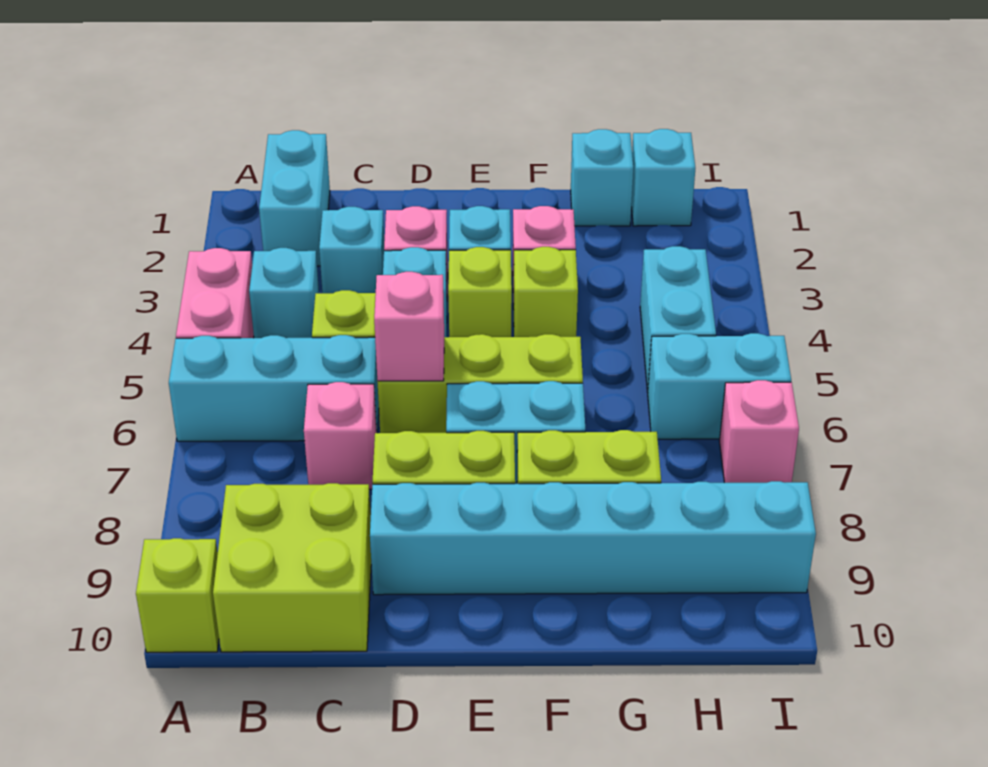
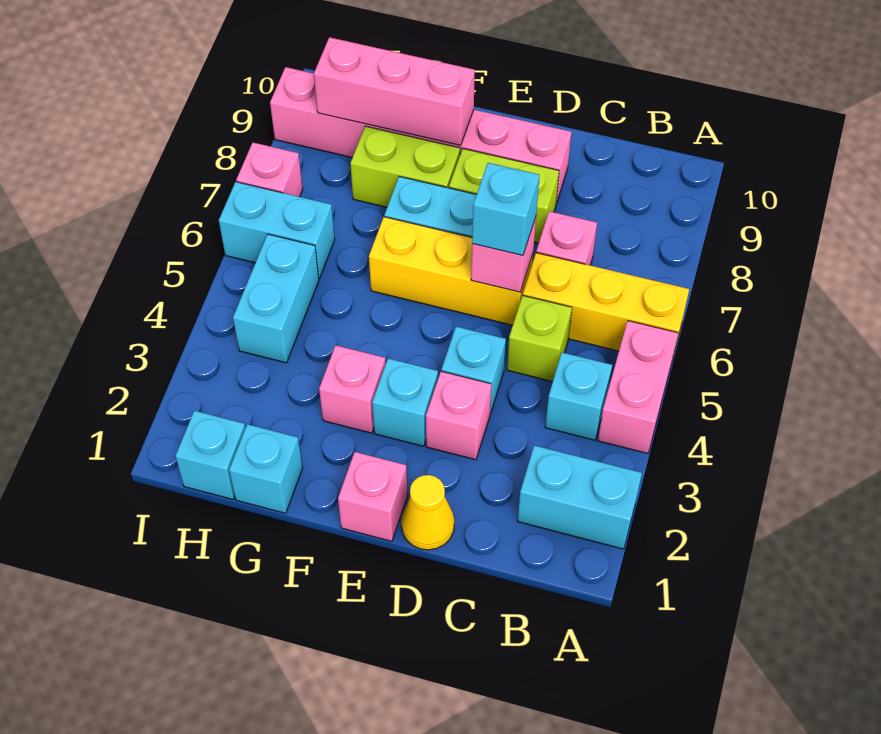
cyan brick A6:C6 level 1 -> yellow brick A6:C6 level 1
lime brick A10 level 1 -> none
cyan brick B1:B2 level 1 -> cyan brick A2:B2 level 1
lime brick B9:C10 level 1 -> none
cyan brick C3 level 1 -> cyan brick D6 level 3
none -> yellow cone D1 level 1
lime brick D6:F6 level 1 -> yellow brick D6:F6 level 1
cyan brick D9:I9 level 1 -> pink brick D9:I9 level 1
none -> pink brick E1 level 1
lime brick E4 level 1 -> none
lime brick F4 level 1 -> none
none -> pink brick F9:H9 level 2

